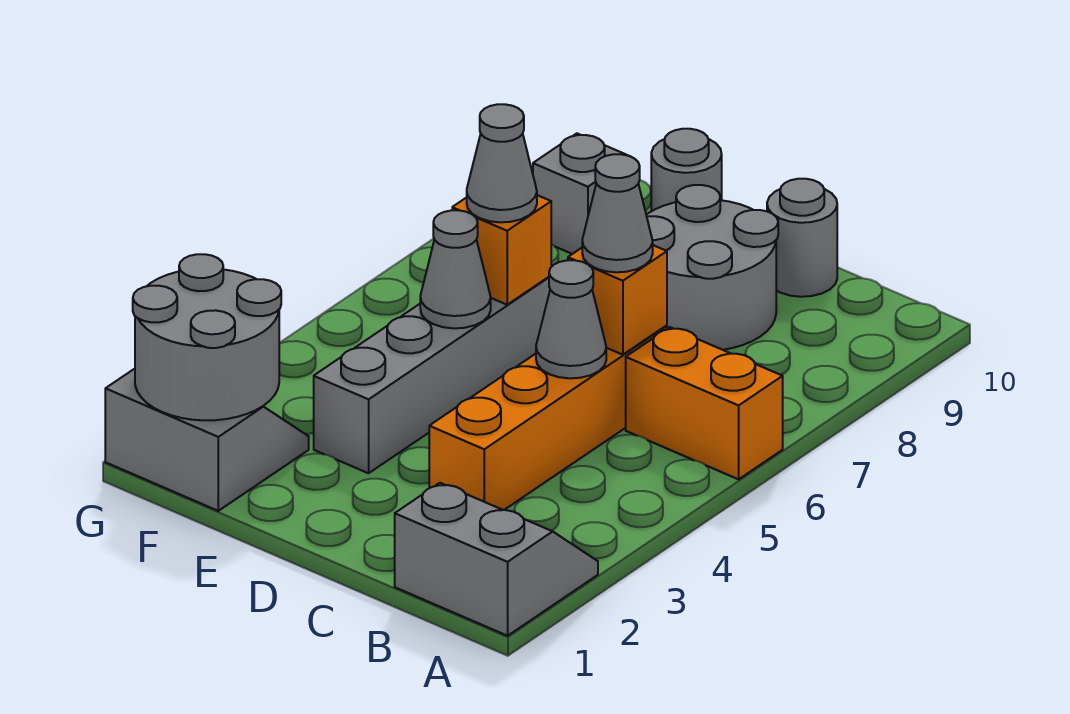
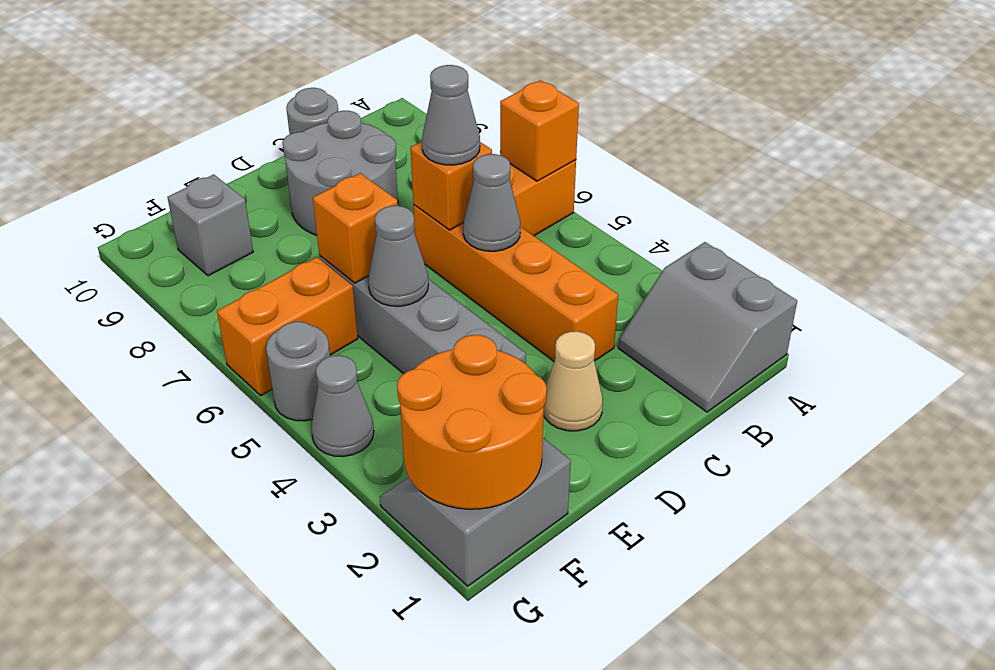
grey slope A1:B2 level 1 top 1 -> grey slope A1:B2 level 1 top A
none -> orange brick A6 level 2
none -> tan cone D2 level 1
grey cone E6 level 3 -> grey cone G4 level 1
grey round brick E10 level 1 -> grey round brick G5 level 1
grey round brick F1:G2 level 2 -> orange round brick F1:G2 level 2
none -> orange brick F6:G6 level 1

